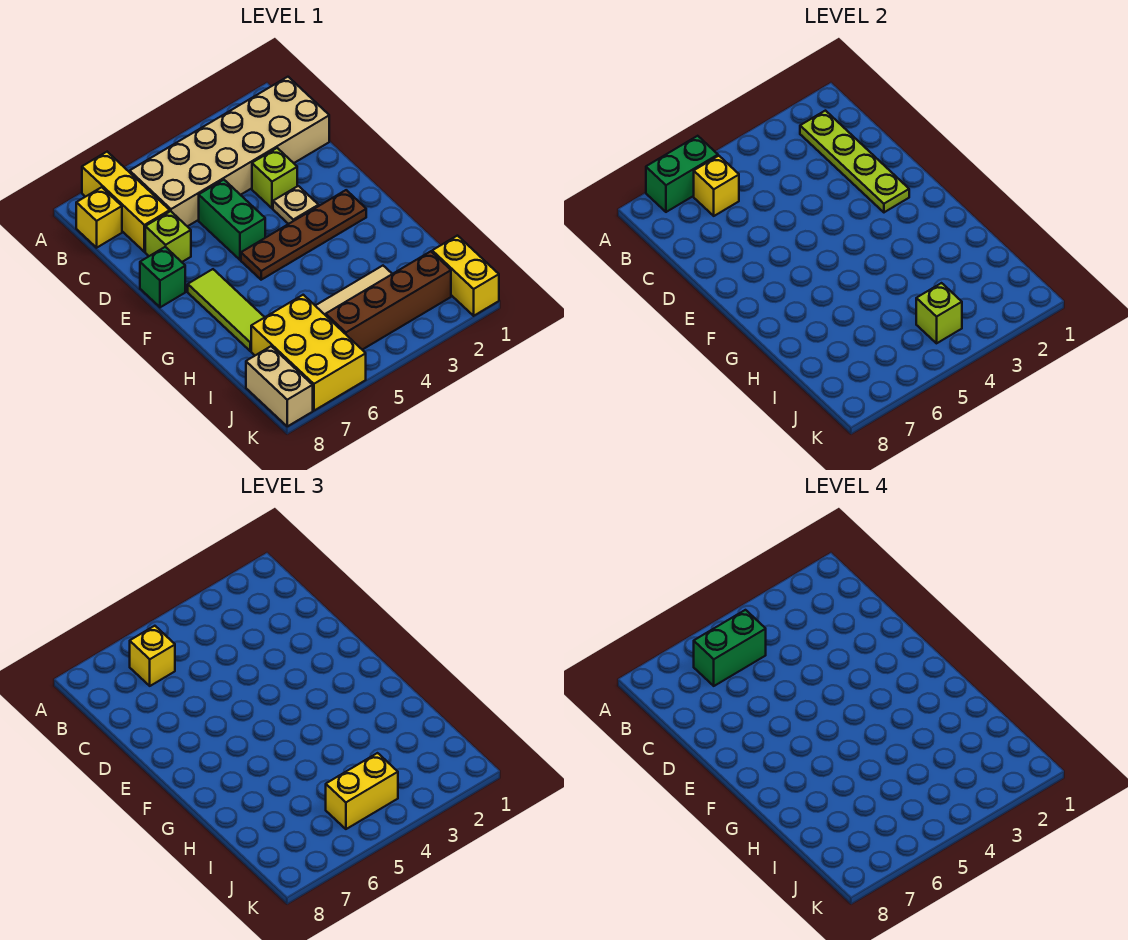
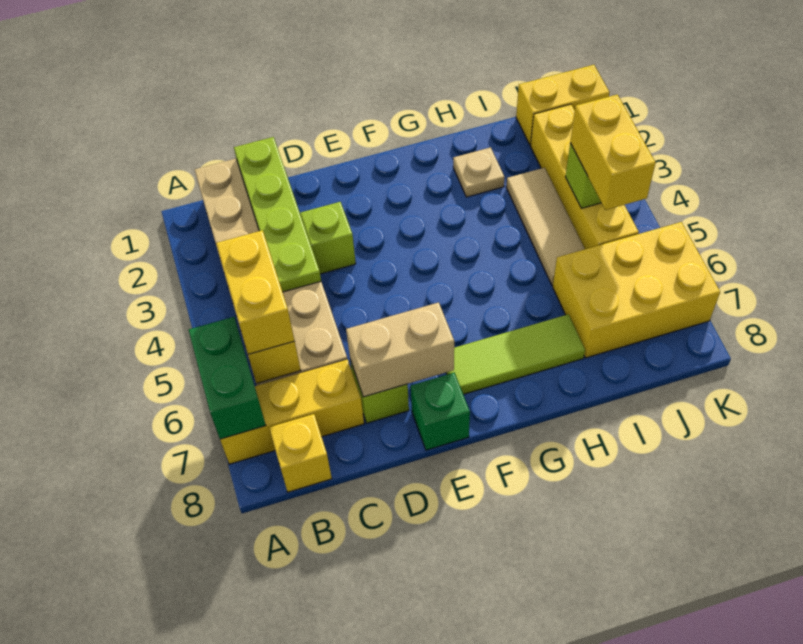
lime plate B2:E2 level 2 -> lime plate C1:C4 level 2
green brick B5:B6 level 4 -> none
yellow brick B6 level 3 -> yellow brick B5:B6 level 3
green brick D5:E5 level 1 -> none
tan plate E3 level 1 -> tan plate H2 level 1
brown plate F2:F5 level 1 -> none
brown brick J2:J5 level 1 -> yellow brick J2:J5 level 1
tan brick J8:K8 level 1 -> tan brick D7:E7 level 2

